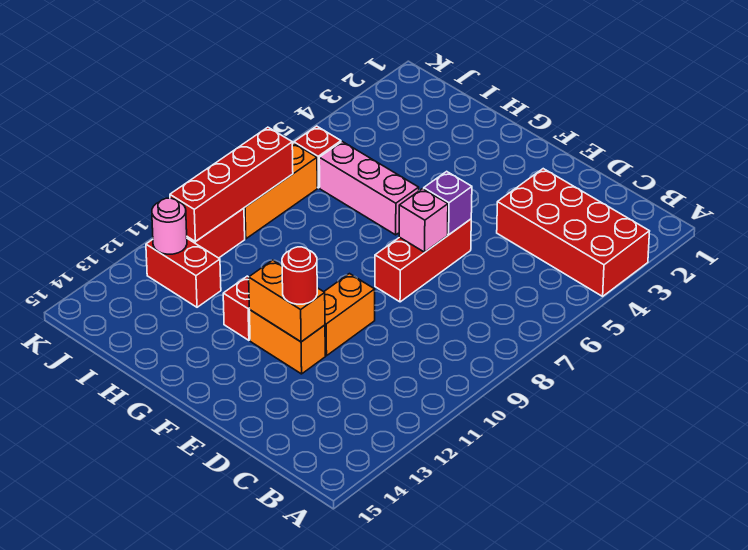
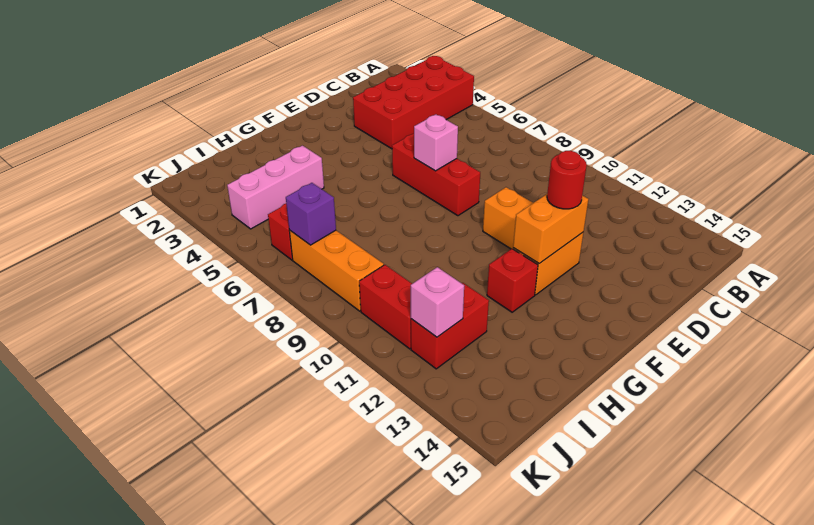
purple brick E6 level 2 -> purple brick J7 level 2
pink brick G6:I6 level 1 -> pink brick H4:J4 level 1
red brick J8:J11 level 2 -> none
pink round brick J12 level 2 -> pink brick J12 level 2

